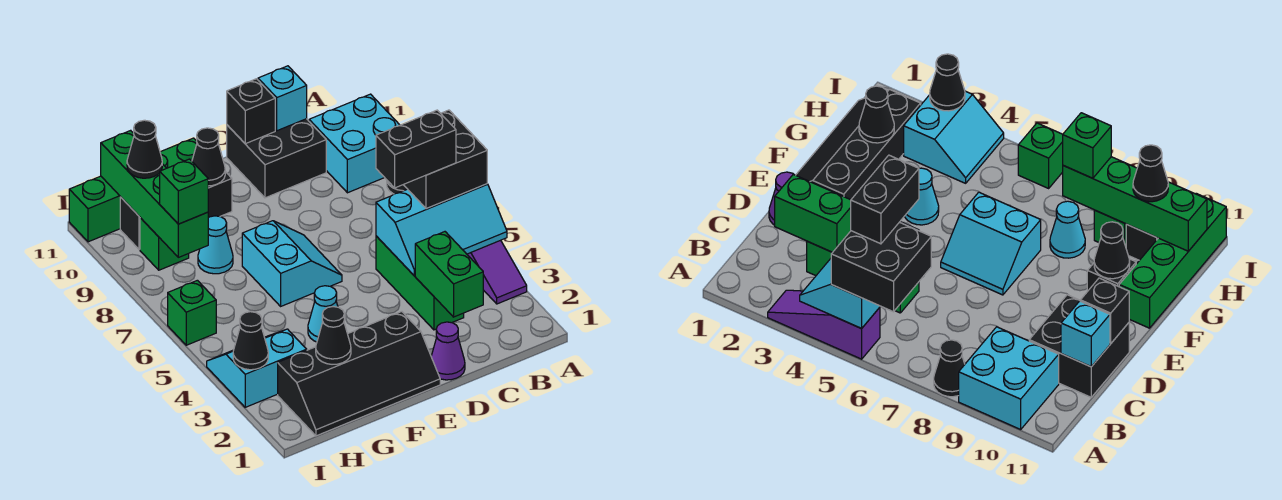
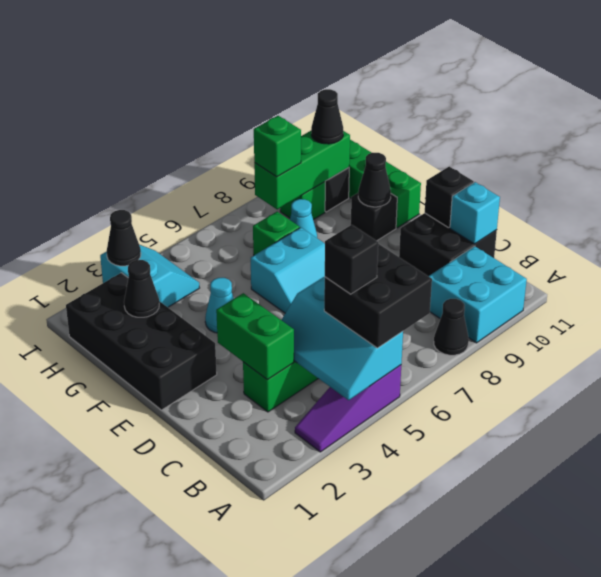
black brick B5:C5 level 4 -> black brick B5 level 4
green brick C2:C3 level 2 -> green brick C3:D3 level 2
purple cone D1 level 1 -> none
black slope E1:H2 level 1 top 2 -> black brick E1:H2 level 1
green brick H8:H11 level 2 -> green brick H8:H10 level 2
green brick I6 level 1 -> green brick G7 level 1

